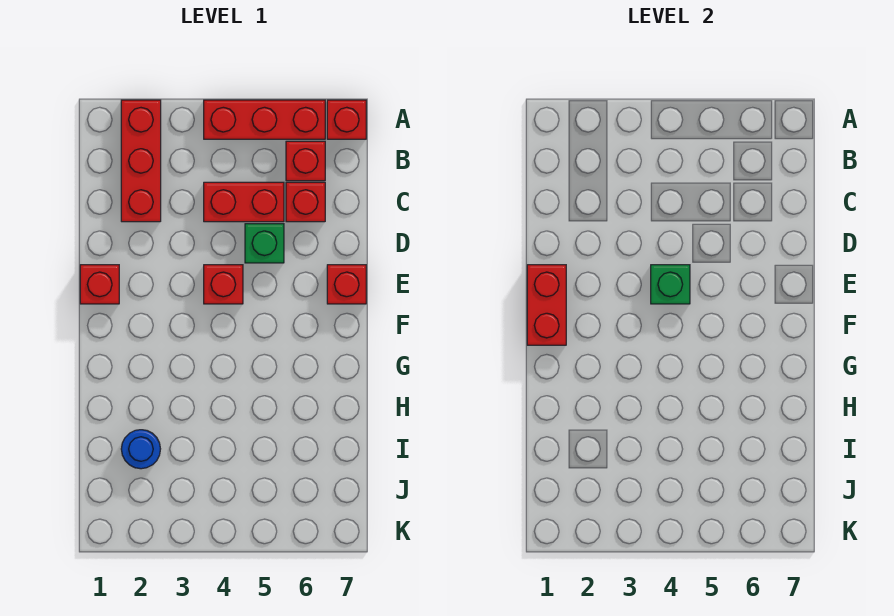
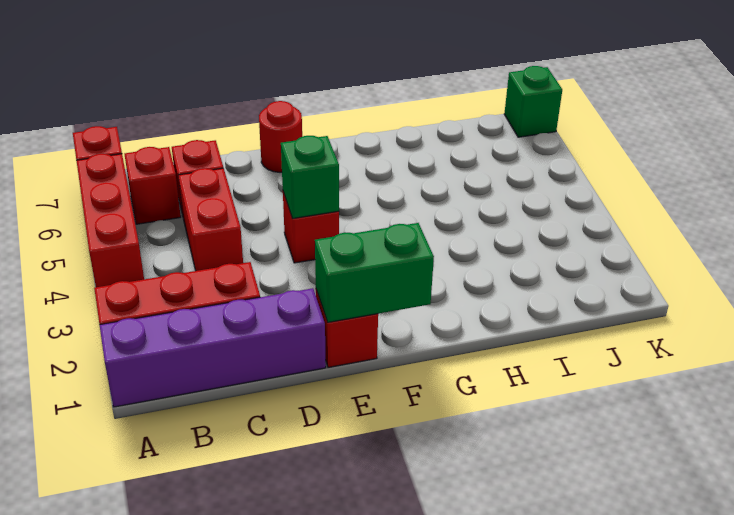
none -> purple brick A1:D1 level 1
green brick D5 level 1 -> green brick K7 level 1
red brick E1:F1 level 2 -> green brick E1:F1 level 2
red brick E7 level 1 -> red round brick E7 level 1
blue round brick I2 level 1 -> none

